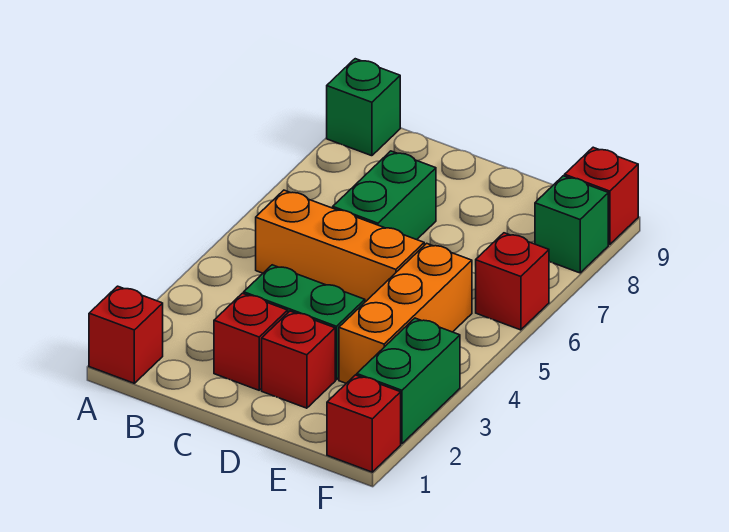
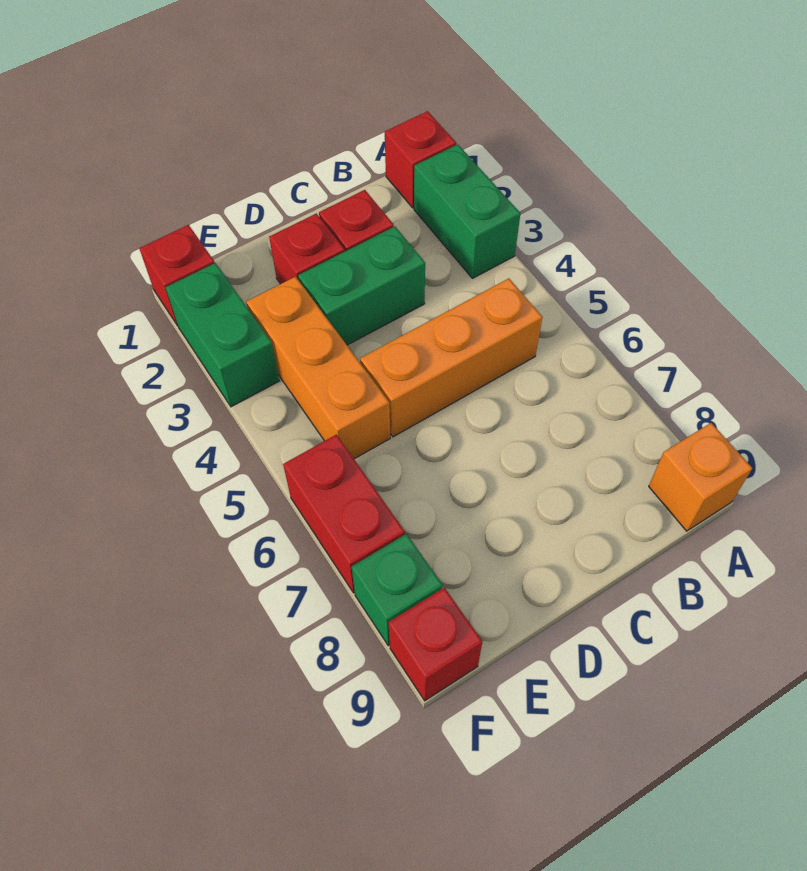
green brick A9 level 1 -> orange brick A9 level 1
green brick C6:C7 level 1 -> green brick A2:A3 level 1
red brick F6 level 1 -> red brick F6:F7 level 1

